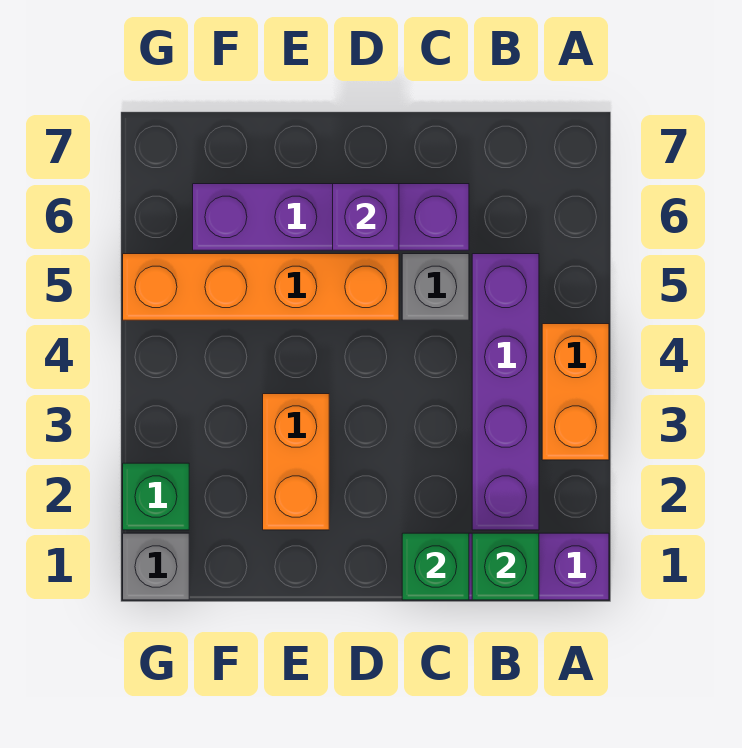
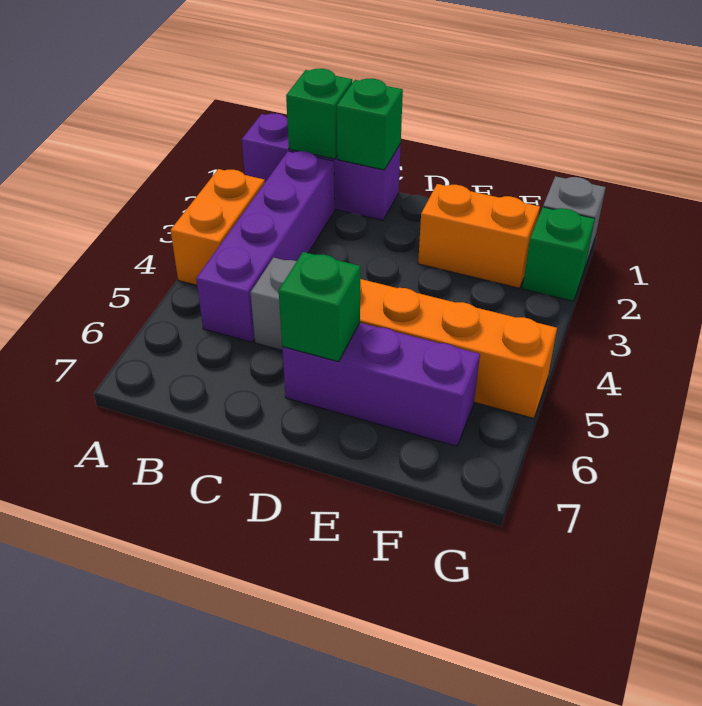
purple brick C6:F6 level 1 -> purple brick D6:F6 level 1
purple brick D6 level 2 -> green brick D6 level 2
orange brick E2:E3 level 1 -> orange brick E2:F2 level 1

